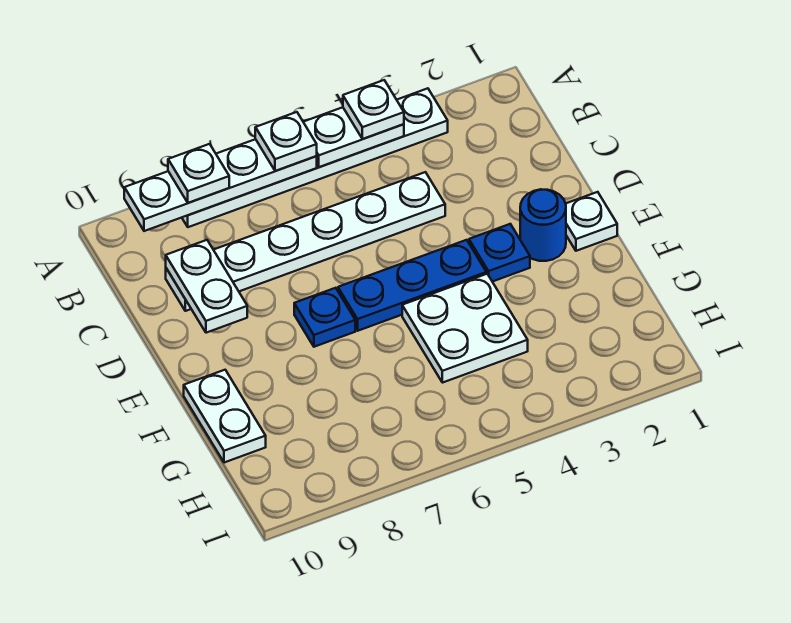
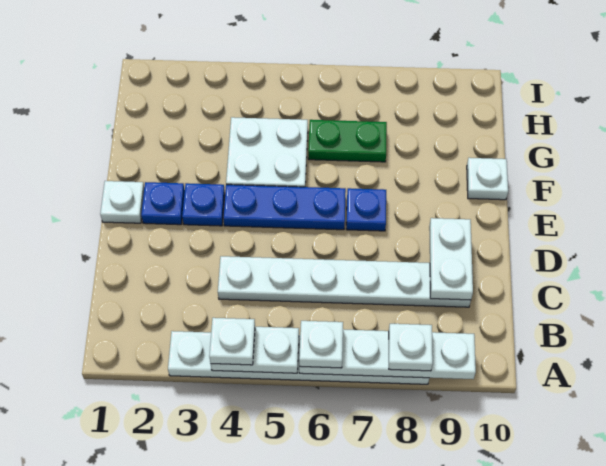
blue round brick E2 level 1 -> blue plate E2 level 1
white plate F10:G10 level 1 -> white plate F10 level 1
none -> green plate G6:G7 level 1

